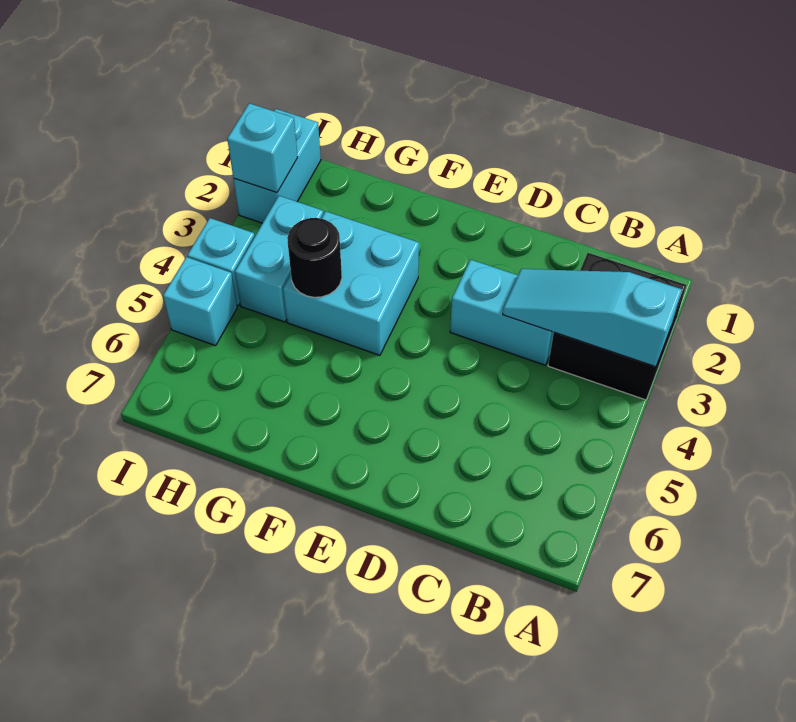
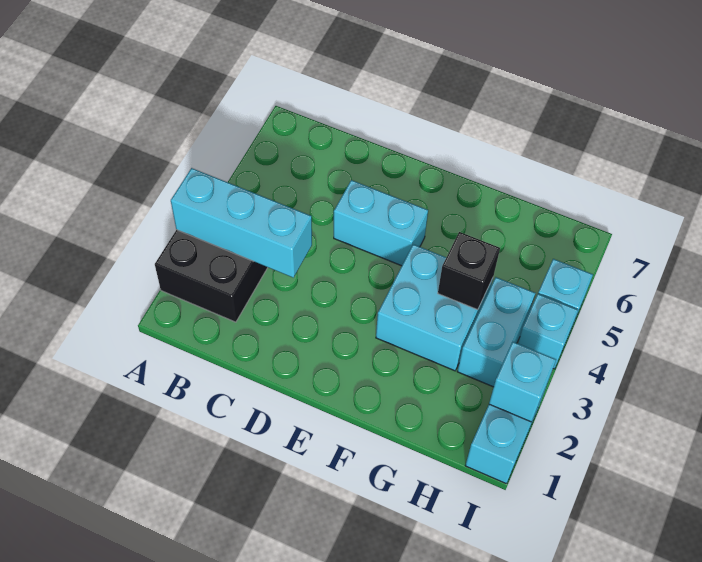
cyan slope A3:C3 level 2 top A -> cyan brick A3:C3 level 2
cyan brick C3:D3 level 1 -> cyan brick D5:E5 level 1
black round brick G4 level 2 -> black brick G4 level 2

